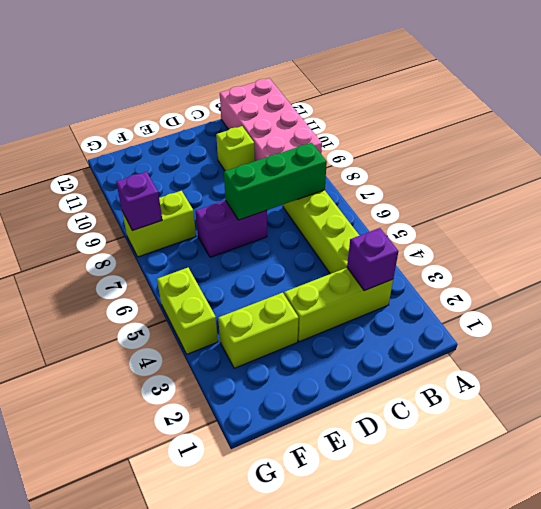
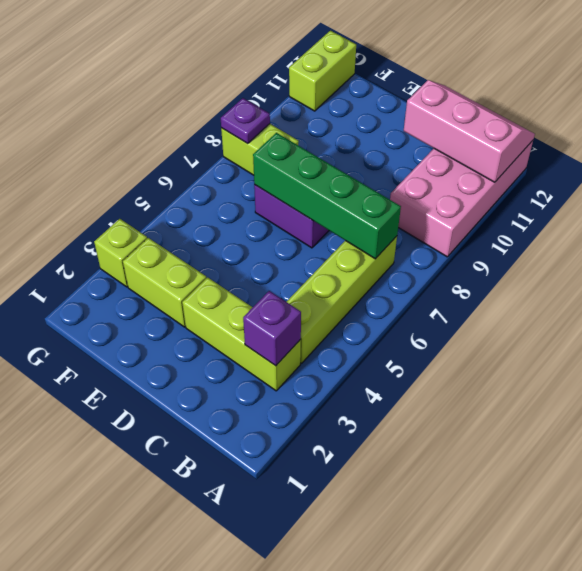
none -> pink slope A11:C12 level 2 top 11
green brick B7:D7 level 2 -> green brick B7:E7 level 2
lime brick C10 level 1 -> lime brick G3 level 1
lime brick G4:G5 level 1 -> lime brick G11:G12 level 1
purple brick G8 level 2 -> purple plate G8 level 2

